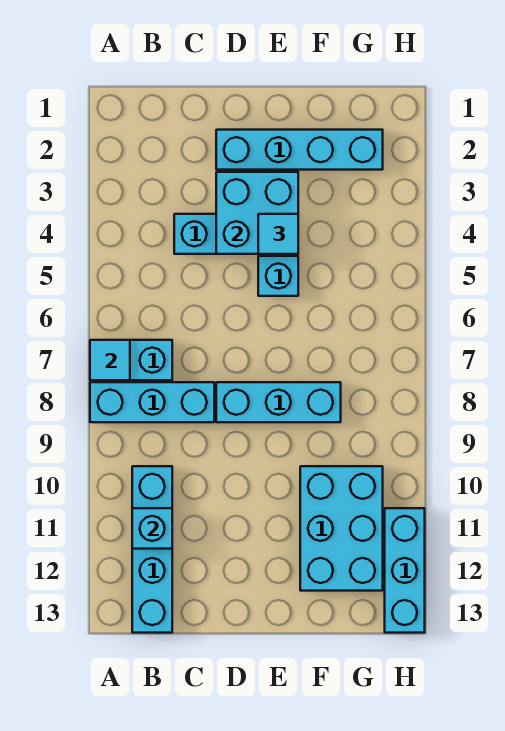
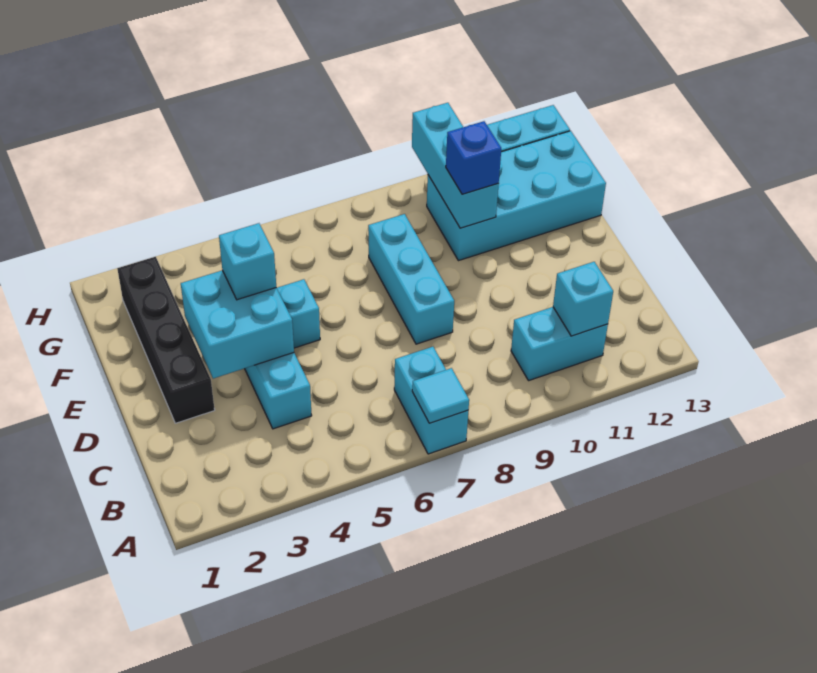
cyan brick A8:C8 level 1 -> cyan brick F10:H10 level 2
cyan brick B10:B13 level 1 -> cyan brick B10:B11 level 1
cyan brick D2:G2 level 1 -> black brick D2:G2 level 1
cyan tile E4 level 3 -> cyan brick E4 level 3
cyan brick F10:G12 level 1 -> cyan brick F10:G13 level 1
none -> blue brick F10 level 3

